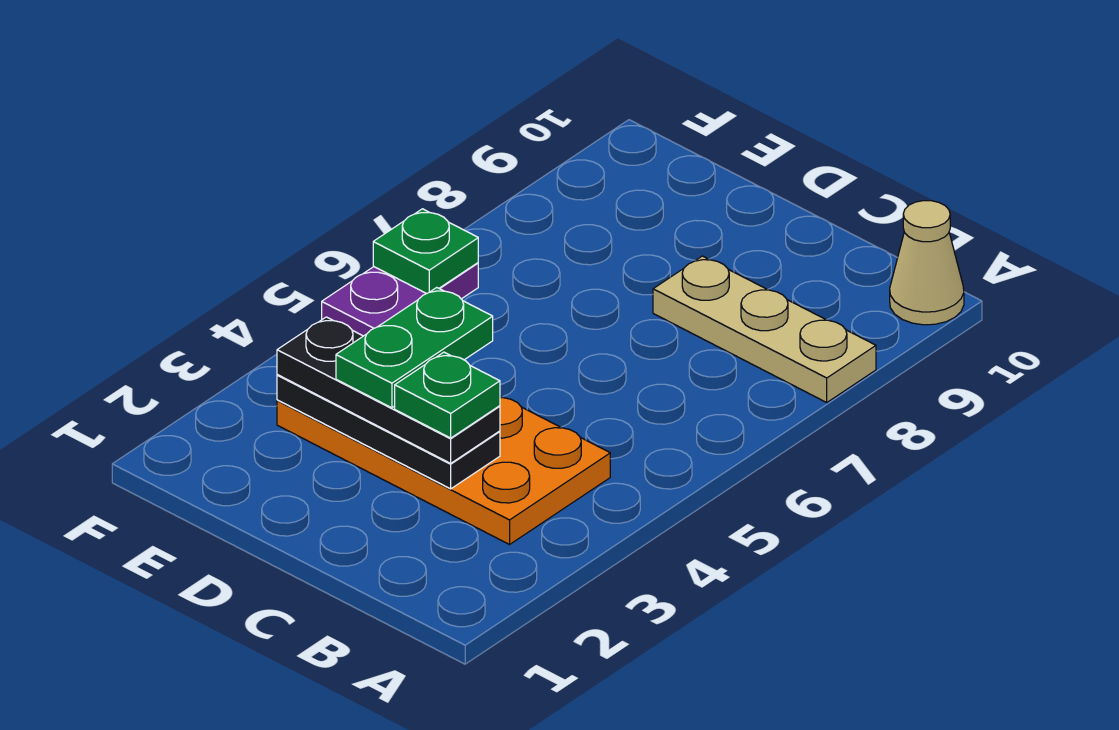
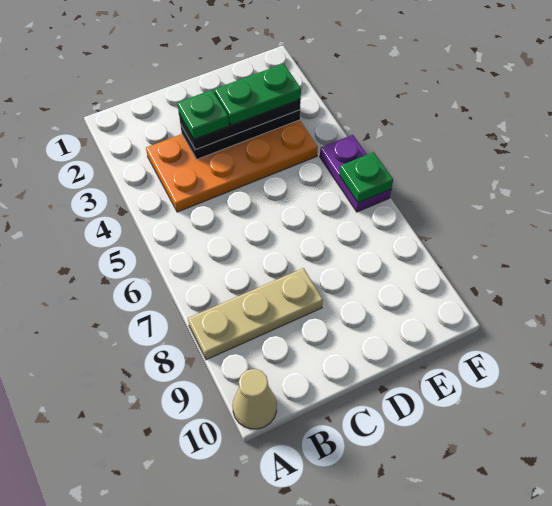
green plate D3:D4 level 4 -> green plate D3:E3 level 4

